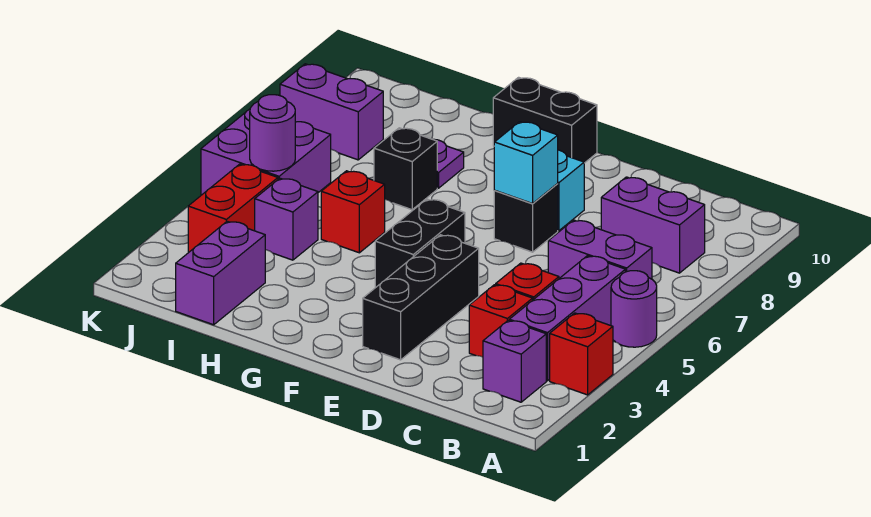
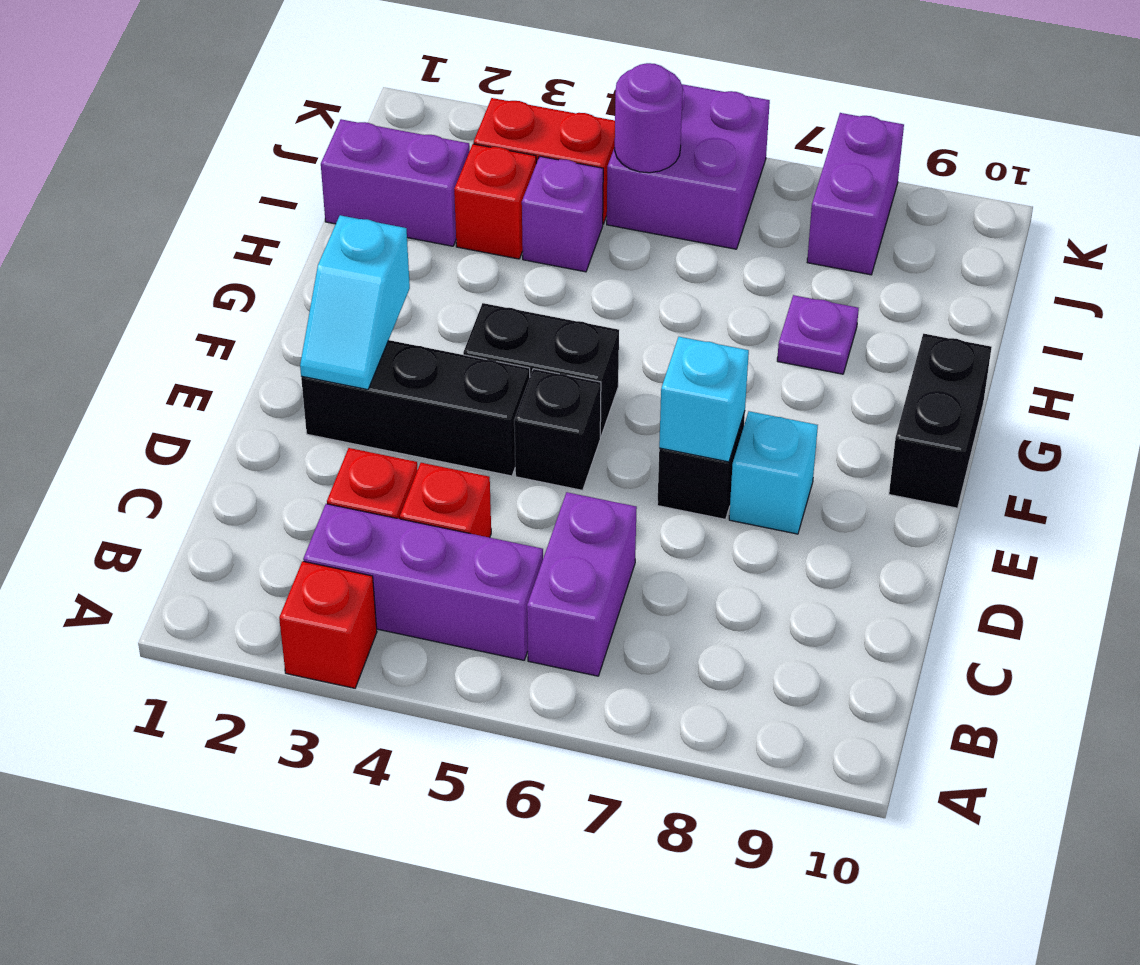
purple round brick A5 level 1 -> none
purple brick B2 level 1 -> none
purple brick B8:C8 level 1 -> none
none -> cyan slope E2:F2 level 2 top F
red brick H5 level 1 -> red brick I3 level 1
black brick H7 level 1 -> black brick E5 level 1

